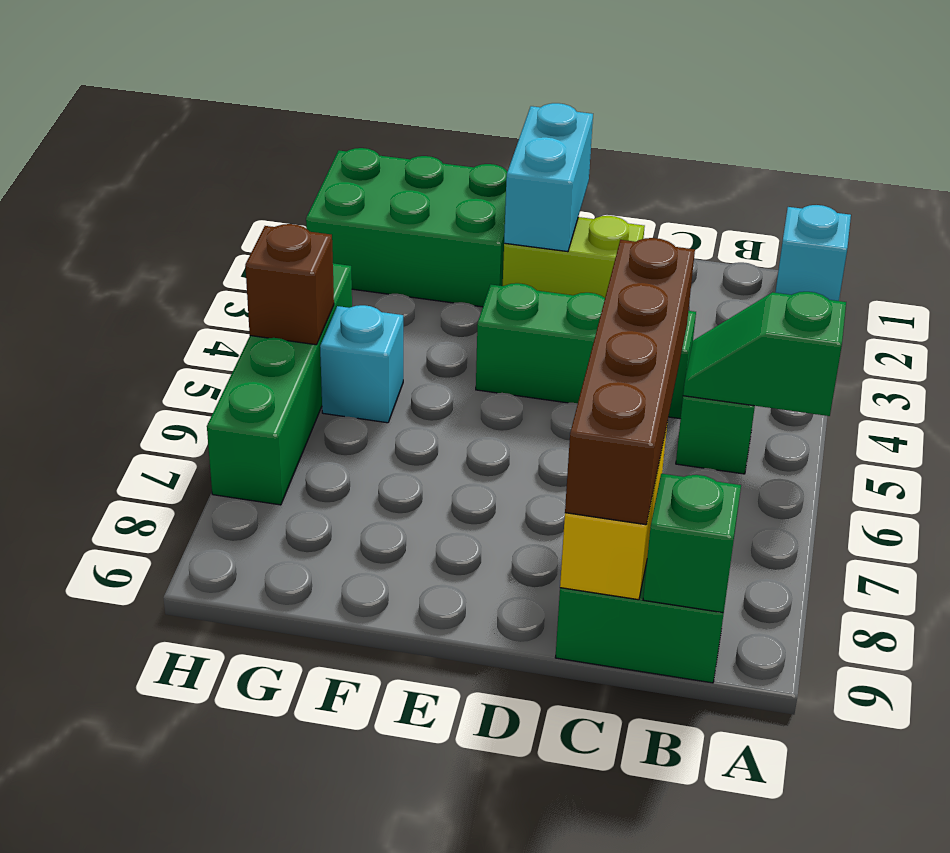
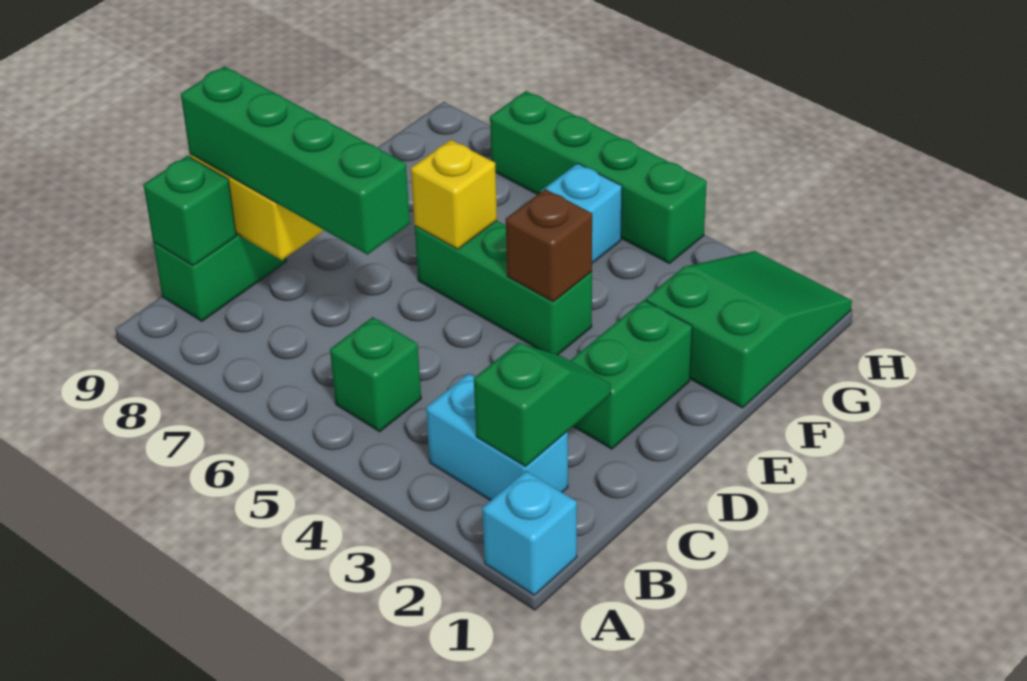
green slope A5:B5 level 2 top A -> green slope B2:C2 level 2 top B
green brick C4:E4 level 1 -> green brick E4:E6 level 1
brown brick C6:C9 level 3 -> green brick C6:C9 level 3
lime brick D2:E2 level 1 -> green brick D2:E2 level 1
cyan brick E1:E2 level 2 -> cyan brick B2:B3 level 1
none -> yellow brick E6 level 2
green brick F1:H2 level 1 -> green slope F1:H2 level 1 top F
brown brick H5 level 2 -> brown brick E4 level 2

